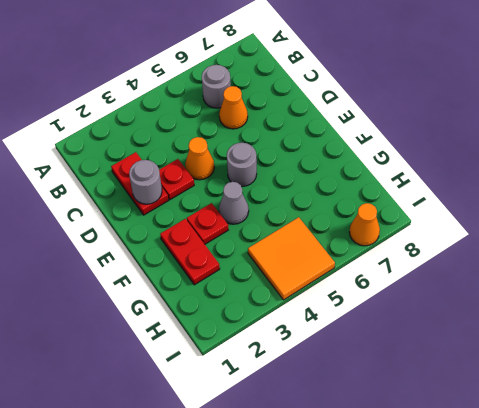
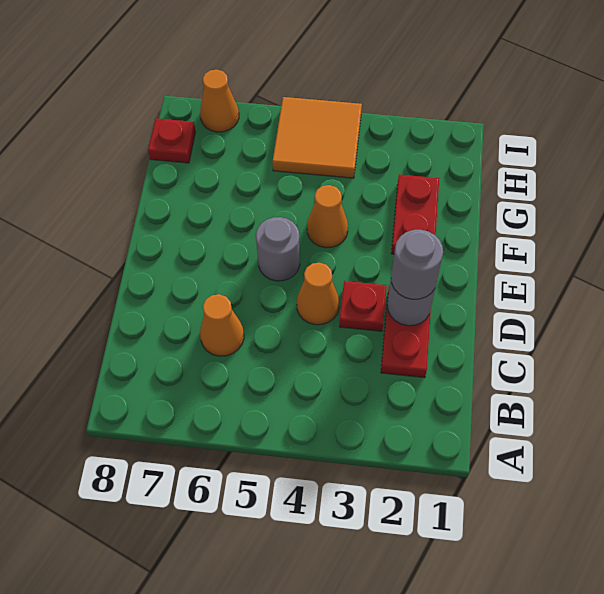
grey round brick B6 level 1 -> grey round brick D2 level 3
red plate F3 level 1 -> red plate H8 level 1
grey cone F4 level 1 -> orange cone F4 level 1

